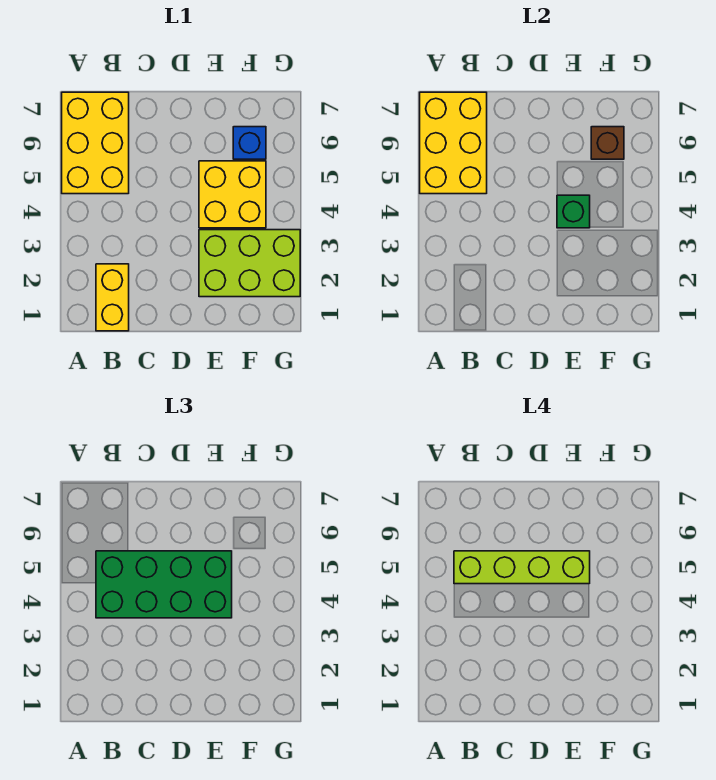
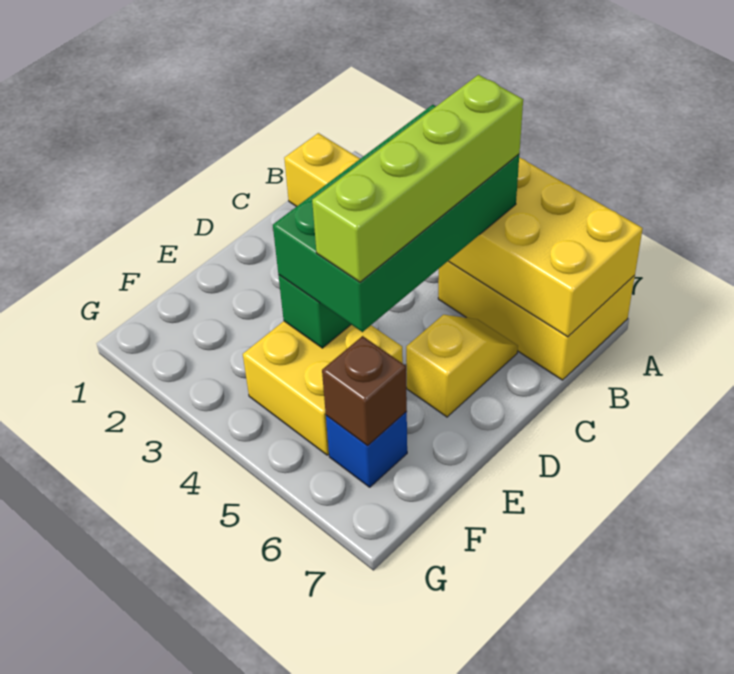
none -> yellow slope C6:D6 level 1 top D
lime brick E2:G3 level 1 -> none

